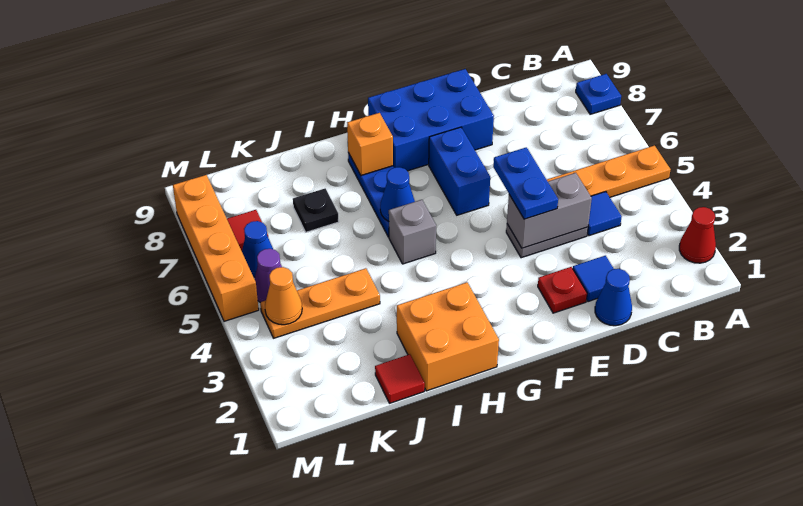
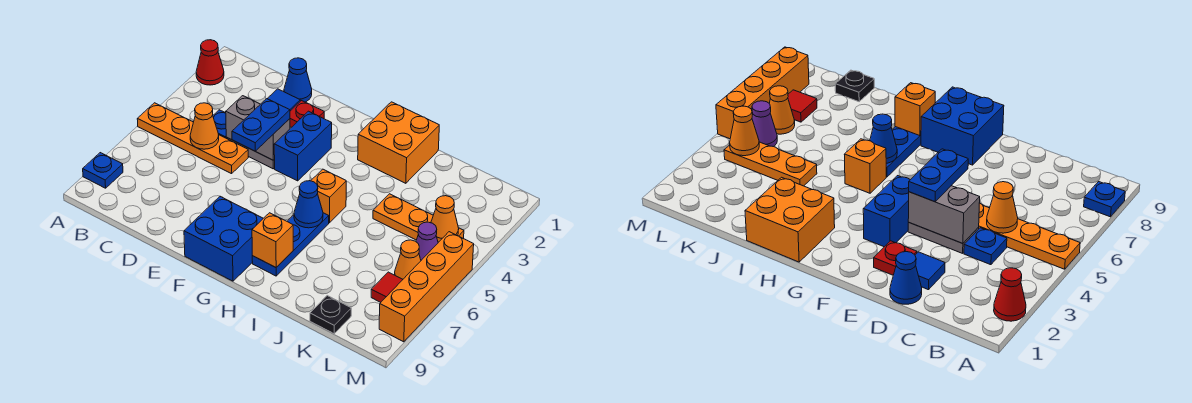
blue tile C4 level 1 -> blue plate C4 level 1
none -> orange cone C5 level 2
blue brick E8:G9 level 1 -> blue brick F8:G9 level 1
blue brick F6:F7 level 1 -> blue brick F3:F4 level 1
grey brick H5 level 1 -> orange brick H5 level 1
red tile J1 level 1 -> none
black plate J7 level 1 -> black plate K9 level 1
blue cone L6 level 1 -> orange cone L6 level 1

